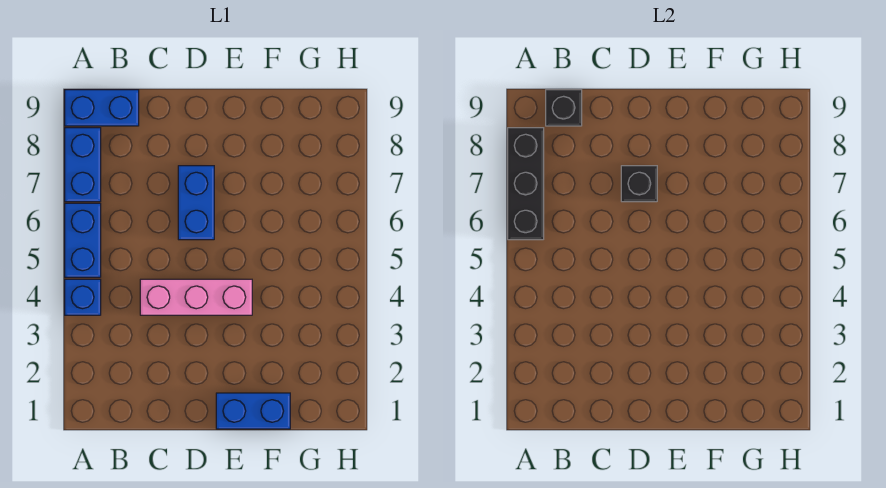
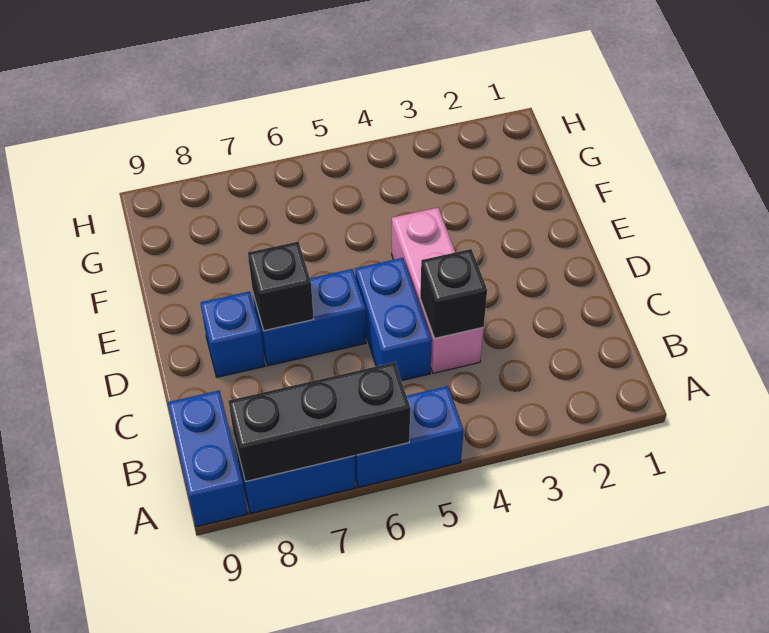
blue brick A4 level 1 -> blue brick D8 level 1
black brick B9 level 2 -> black brick C4 level 2
blue brick E1:F1 level 1 -> blue brick C5:D5 level 1

